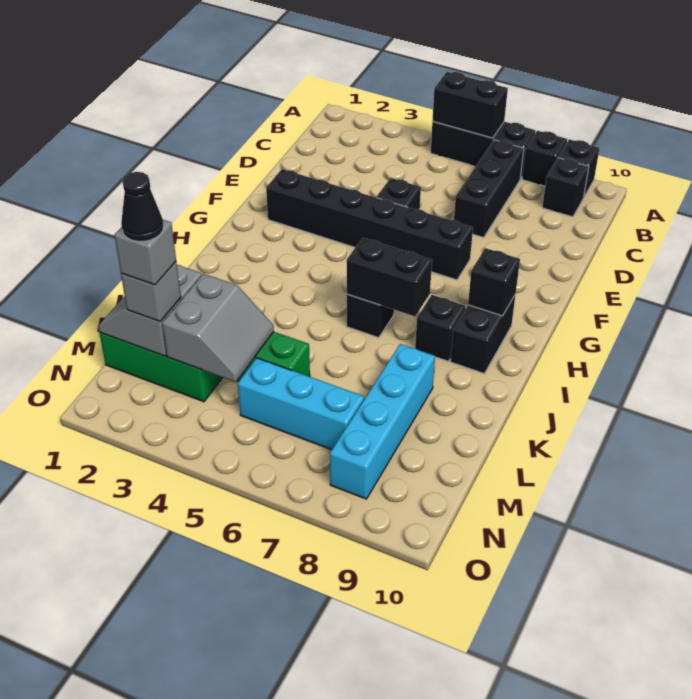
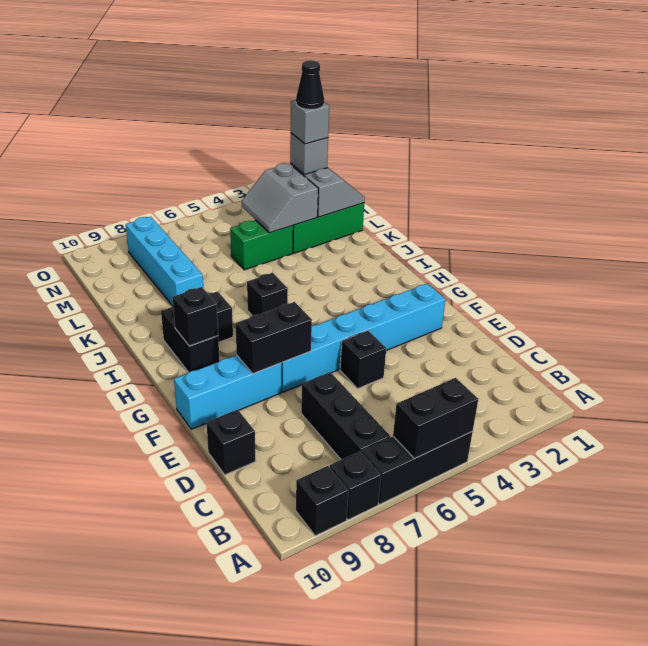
black brick B9 level 1 -> black brick D10 level 1
black brick F2:F7 level 1 -> cyan brick F2:F7 level 1
black brick I6:I7 level 2 -> black brick F7:F8 level 2
cyan brick M5:M7 level 1 -> cyan brick F8:F10 level 1

